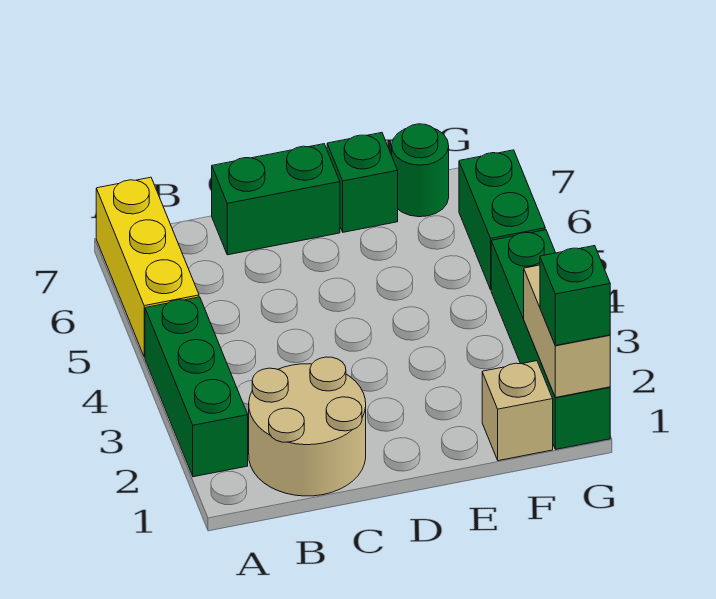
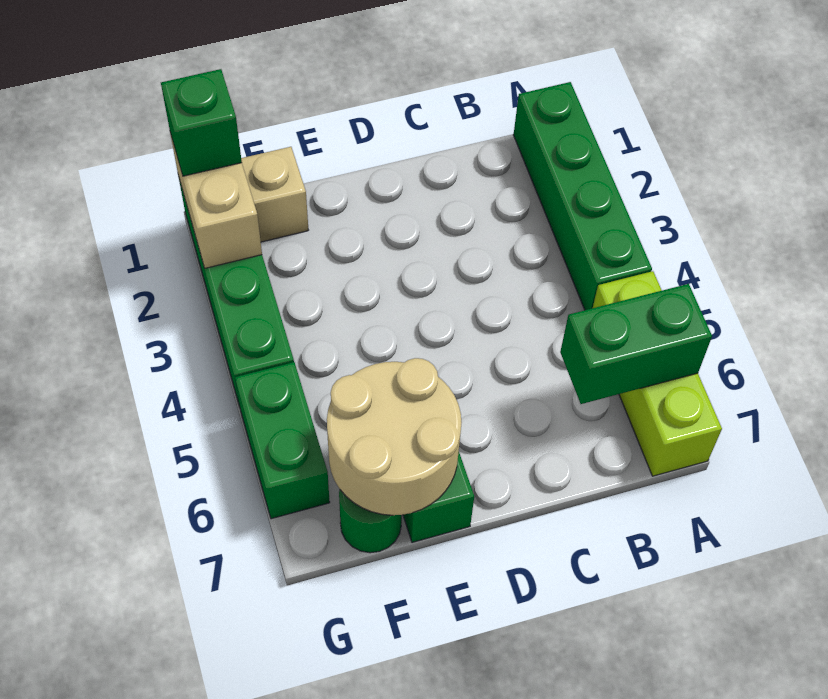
green brick A2:A4 level 1 -> green brick A1:A4 level 1
yellow brick A5:A7 level 1 -> lime brick A5:A7 level 1
tan round brick B1:C2 level 1 -> tan round brick E6:F7 level 2
green brick C7:D7 level 1 -> green brick A6:B6 level 2

